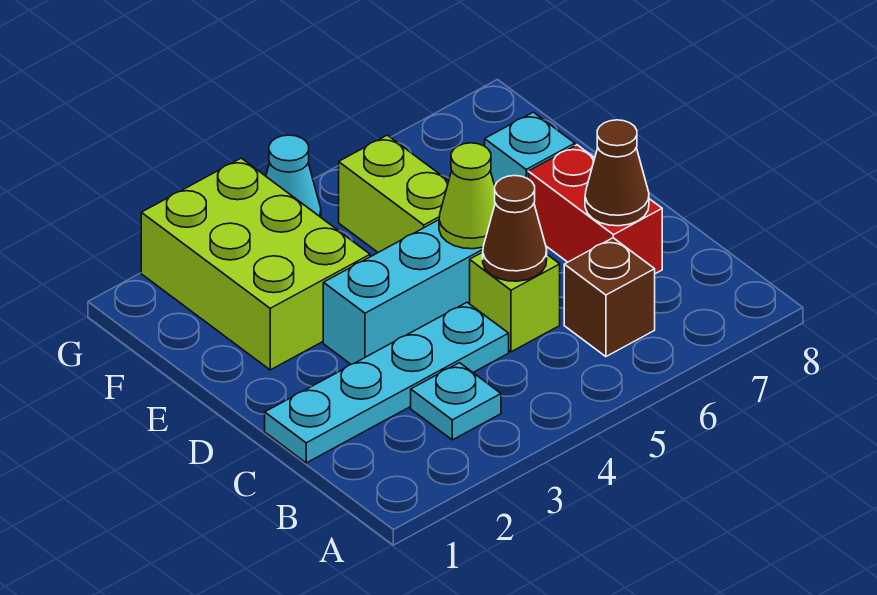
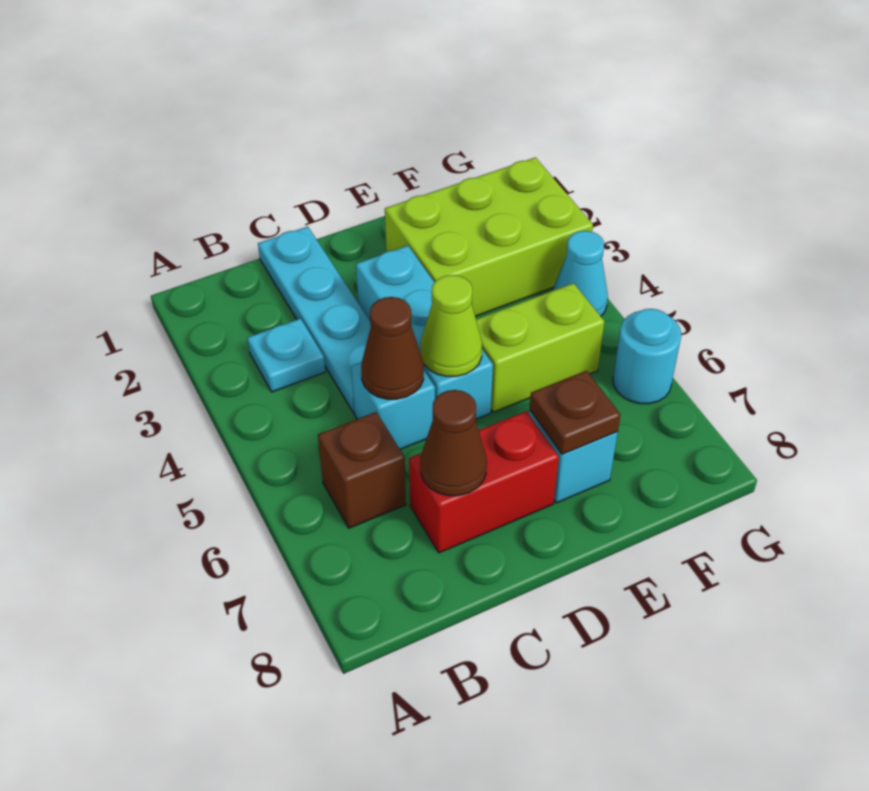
lime brick C5 level 1 -> cyan brick C5 level 1
none -> brown plate E7 level 2
none -> cyan round brick G6 level 1

